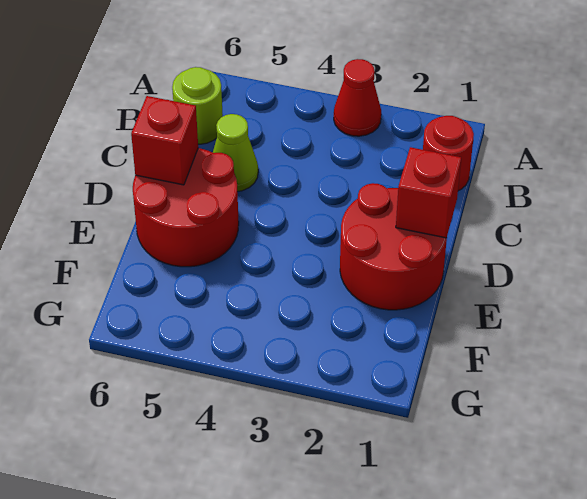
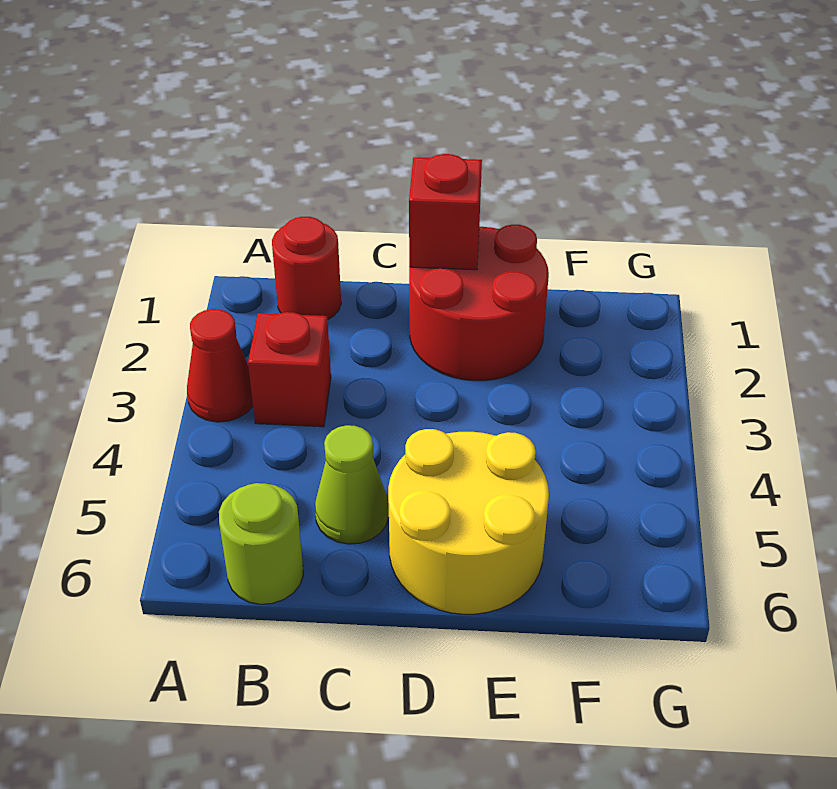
red round brick D5:E6 level 1 -> yellow round brick D5:E6 level 1
red brick D6 level 2 -> red brick B3 level 1

